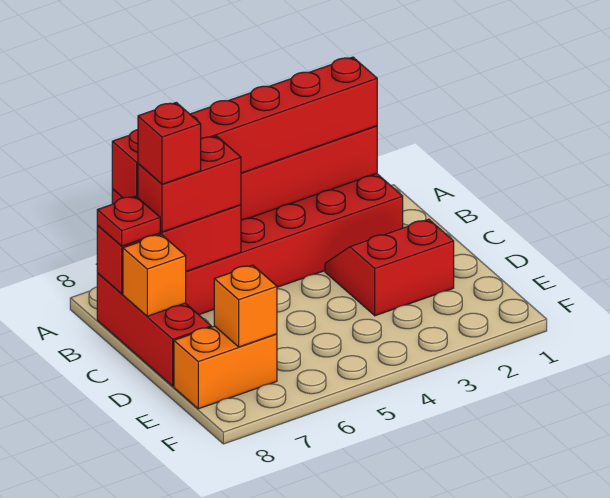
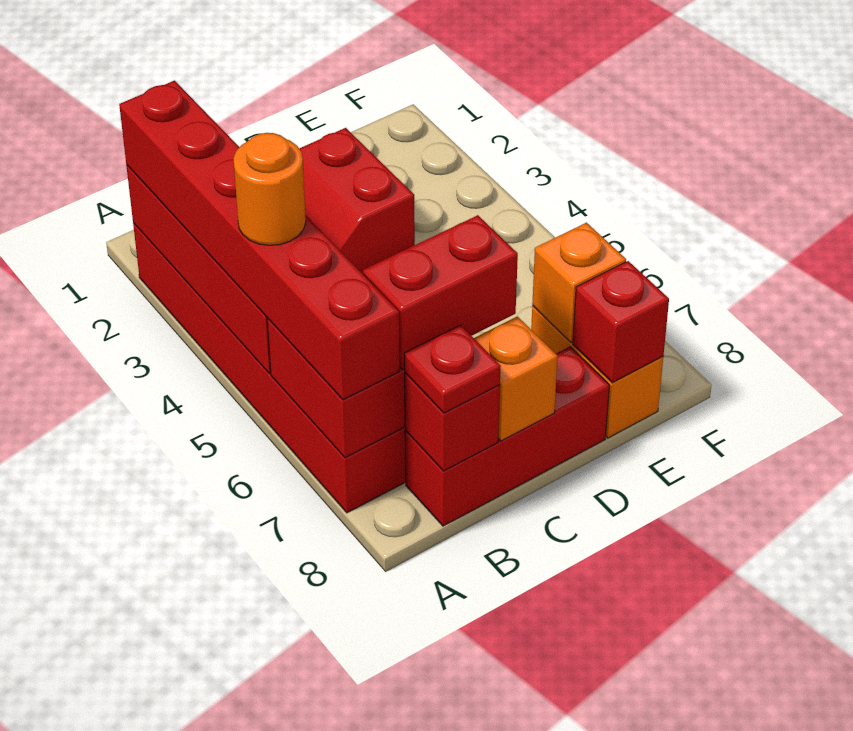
none -> orange round brick A5 level 4
red brick B6:B7 level 3 -> red brick B7:C7 level 3
red brick B7 level 4 -> red brick E8 level 2

